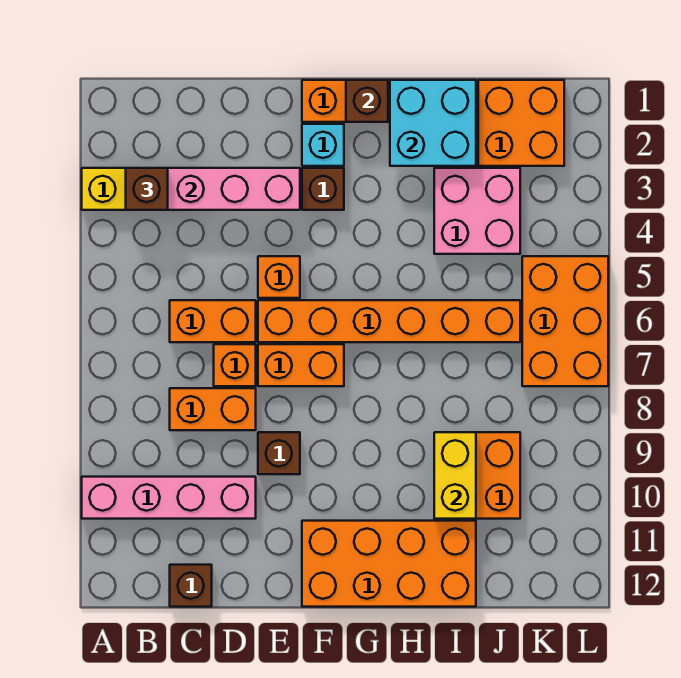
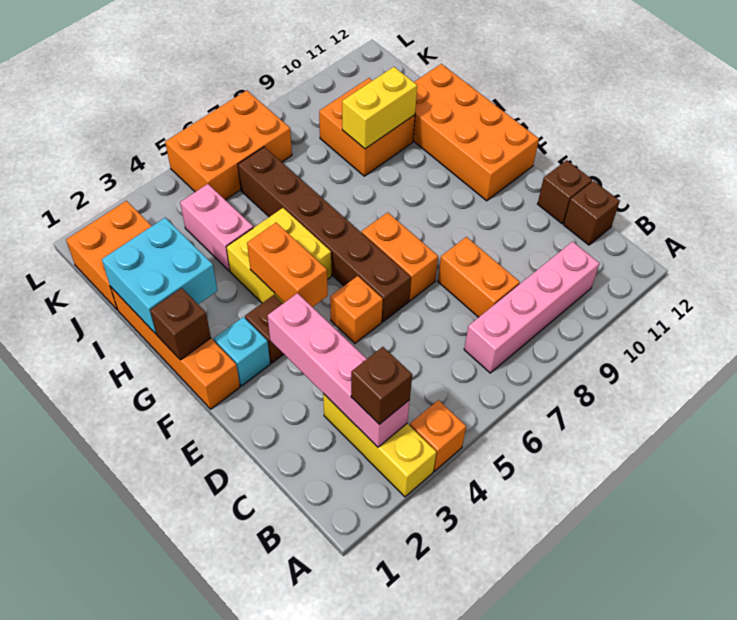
pink brick A10:D10 level 1 -> pink brick B7:B10 level 1
orange brick C6:D6 level 1 -> orange brick F4:G4 level 2
orange brick D7 level 1 -> orange brick A4 level 1
orange brick E6:J6 level 1 -> brown brick E6:J6 level 1
brown brick E9 level 1 -> brown brick D12 level 1
none -> yellow brick G4:H5 level 1
pink brick I3:J4 level 1 -> pink brick I4:J4 level 1

